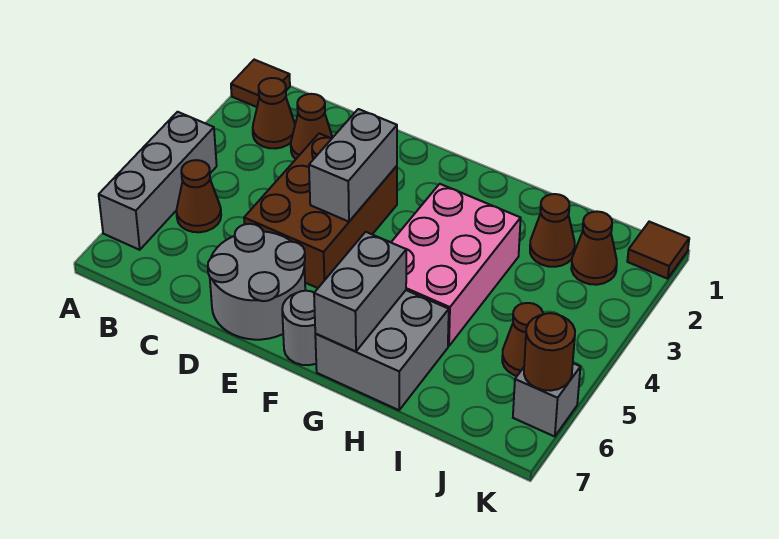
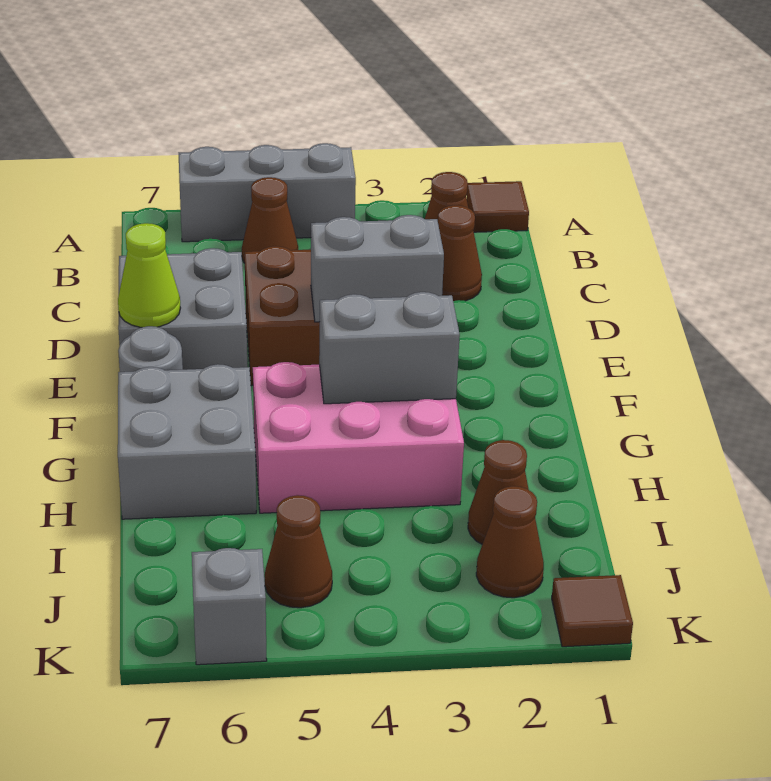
grey round brick D6:E7 level 1 -> grey brick D6:E7 level 1
none -> lime cone E7 level 2
grey brick G6:G7 level 2 -> grey brick G3:G4 level 2
brown round brick K6 level 2 -> none

